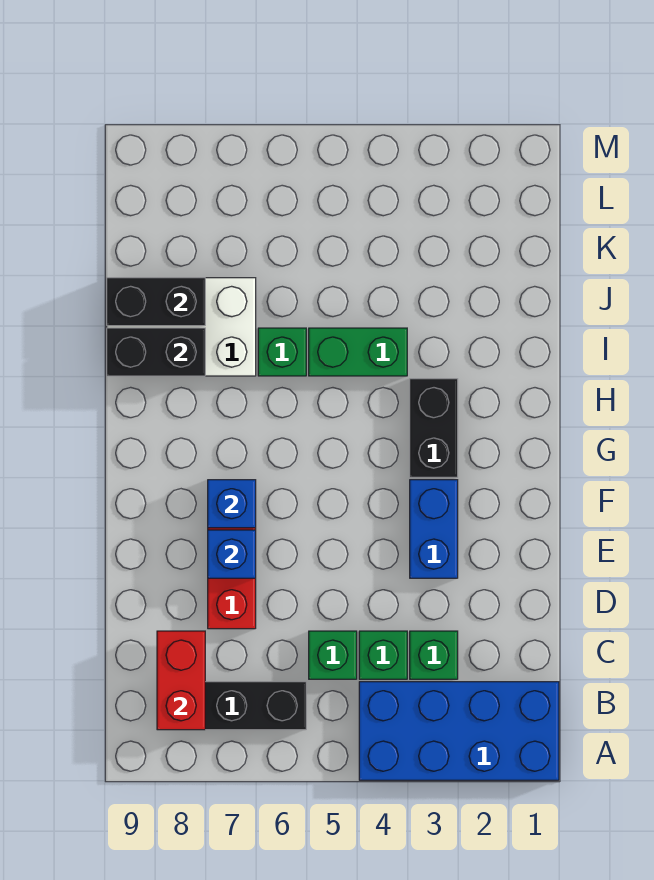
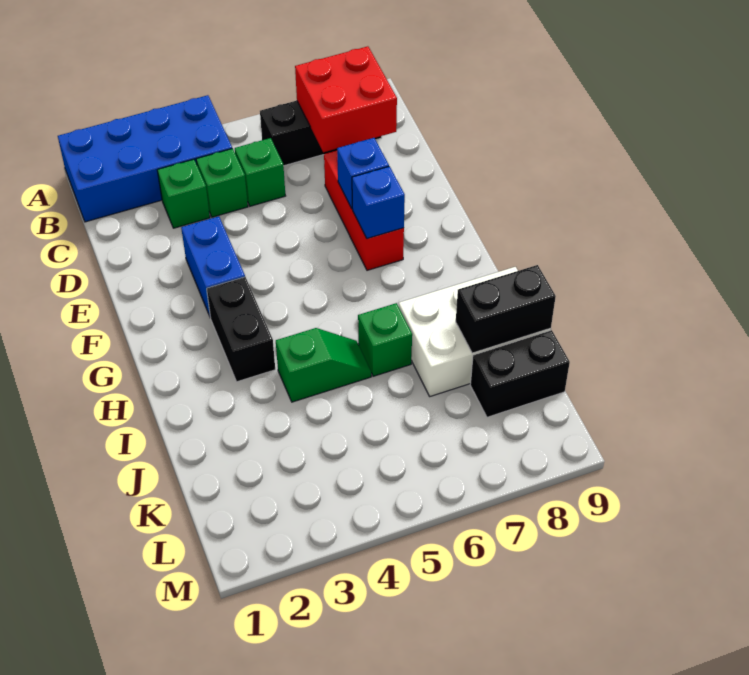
red brick B8:C8 level 2 -> red brick B7:C8 level 2
green brick I4:I5 level 1 -> green slope I4:I5 level 1 top 4
black brick I8:I9 level 2 -> black brick K8:K9 level 1

